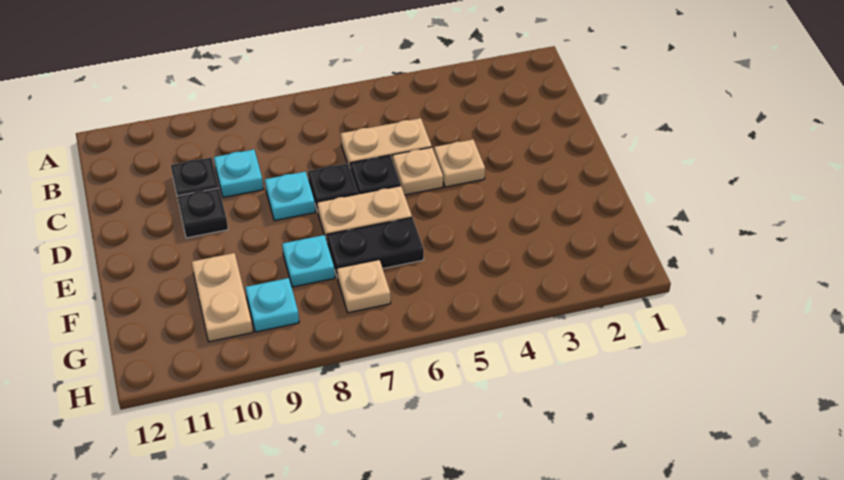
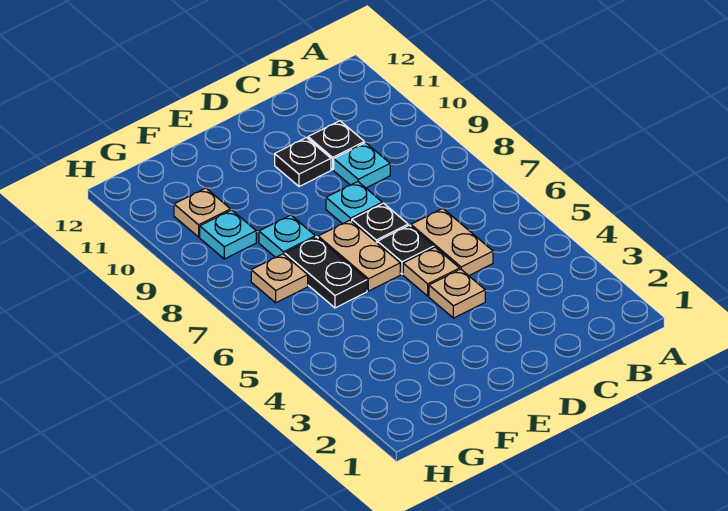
tan plate F10:G10 level 1 -> tan plate G10 level 1

